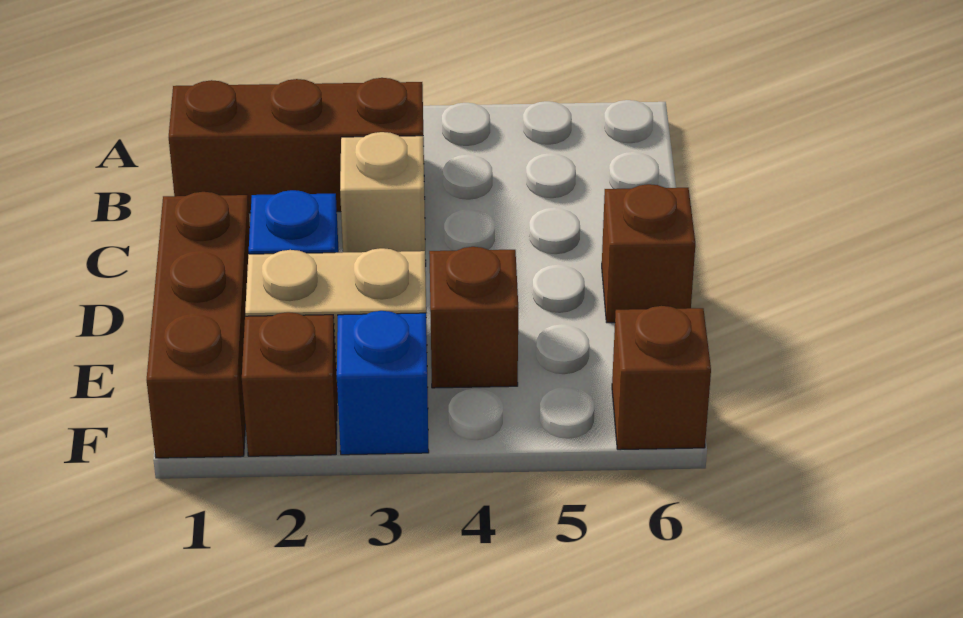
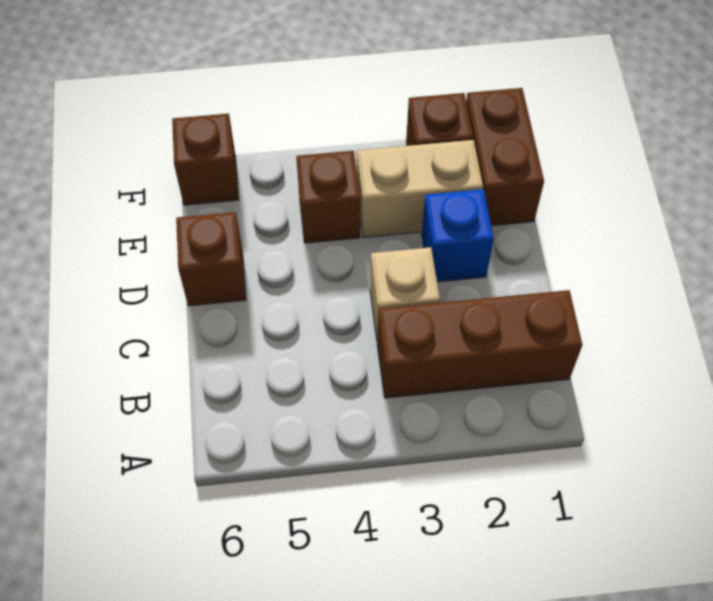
brown brick D1:F1 level 1 -> brown brick E1:F1 level 1
blue brick F3 level 1 -> none

